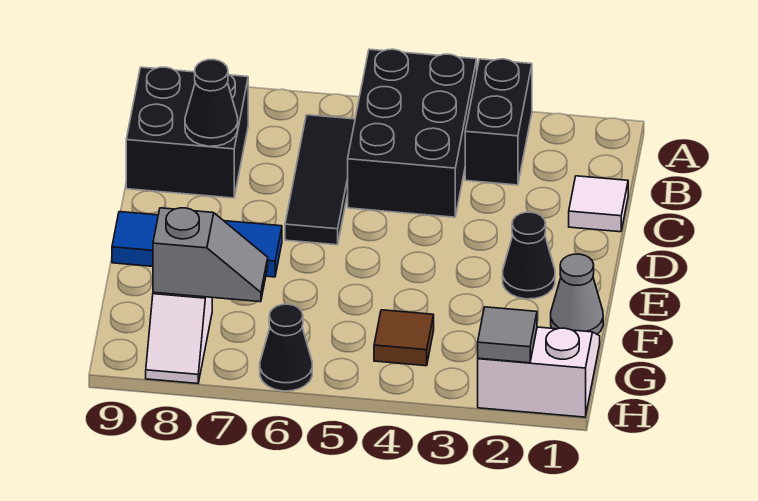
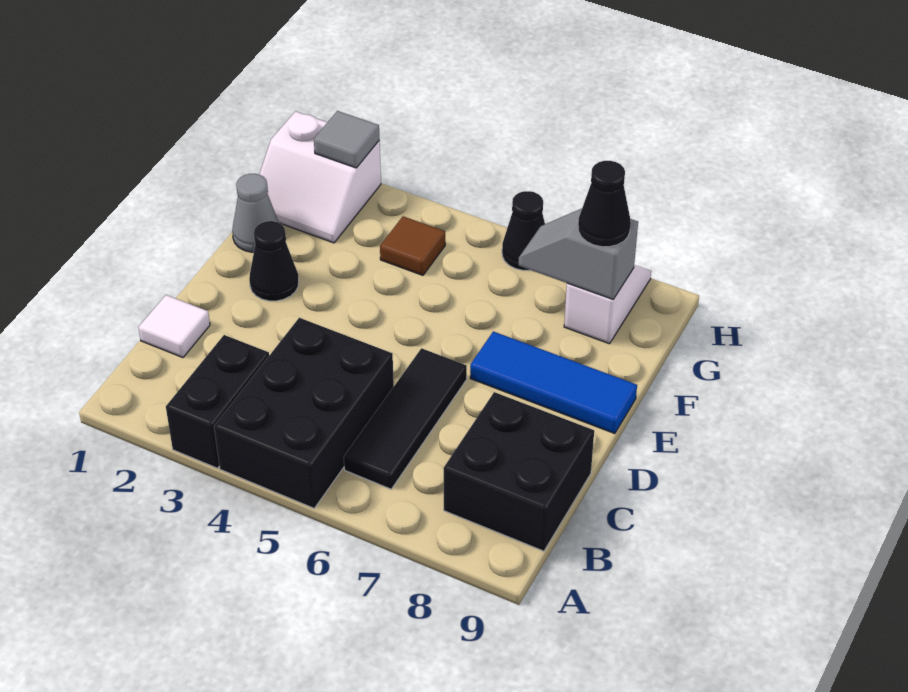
black cone C8 level 2 -> black cone G8 level 3

